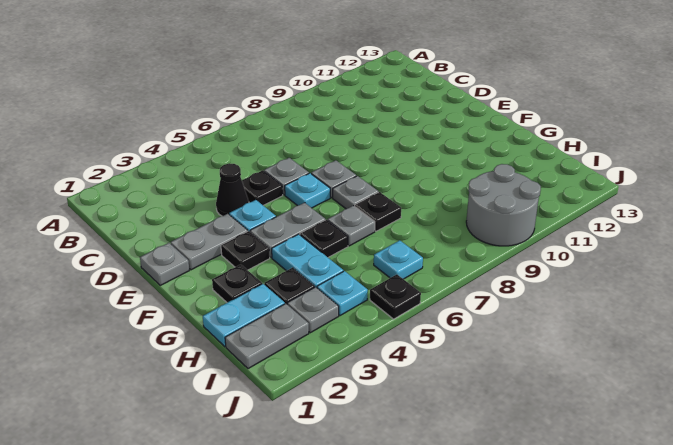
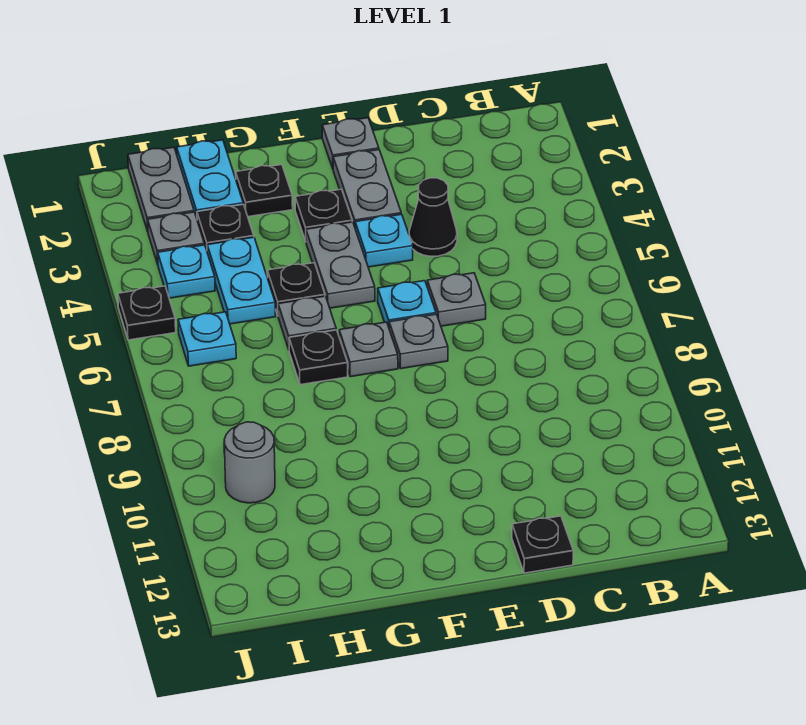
black plate D5 level 1 -> black plate D13 level 1
cyan plate G4:H4 level 1 -> cyan plate H4:H5 level 1
grey round brick I9:J10 level 1 -> grey round brick I10 level 1

